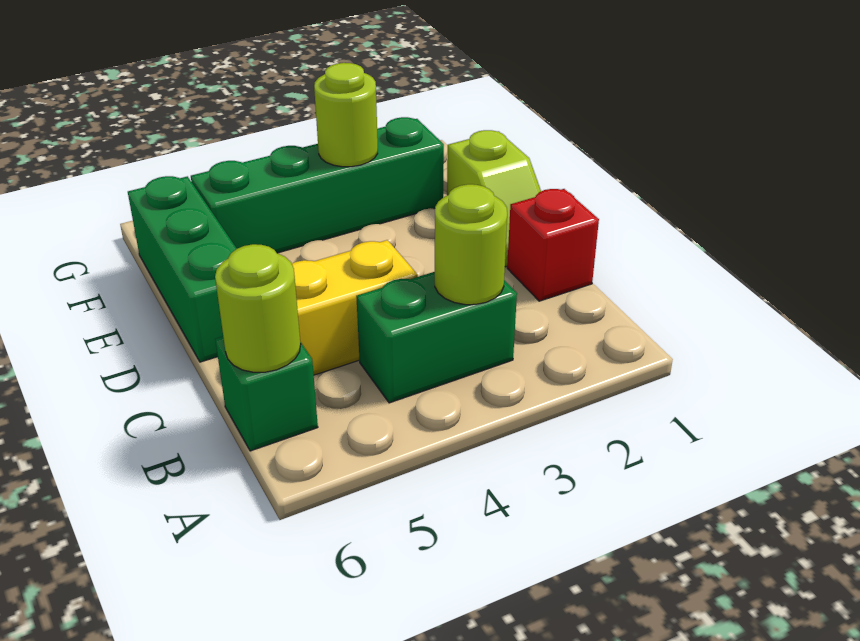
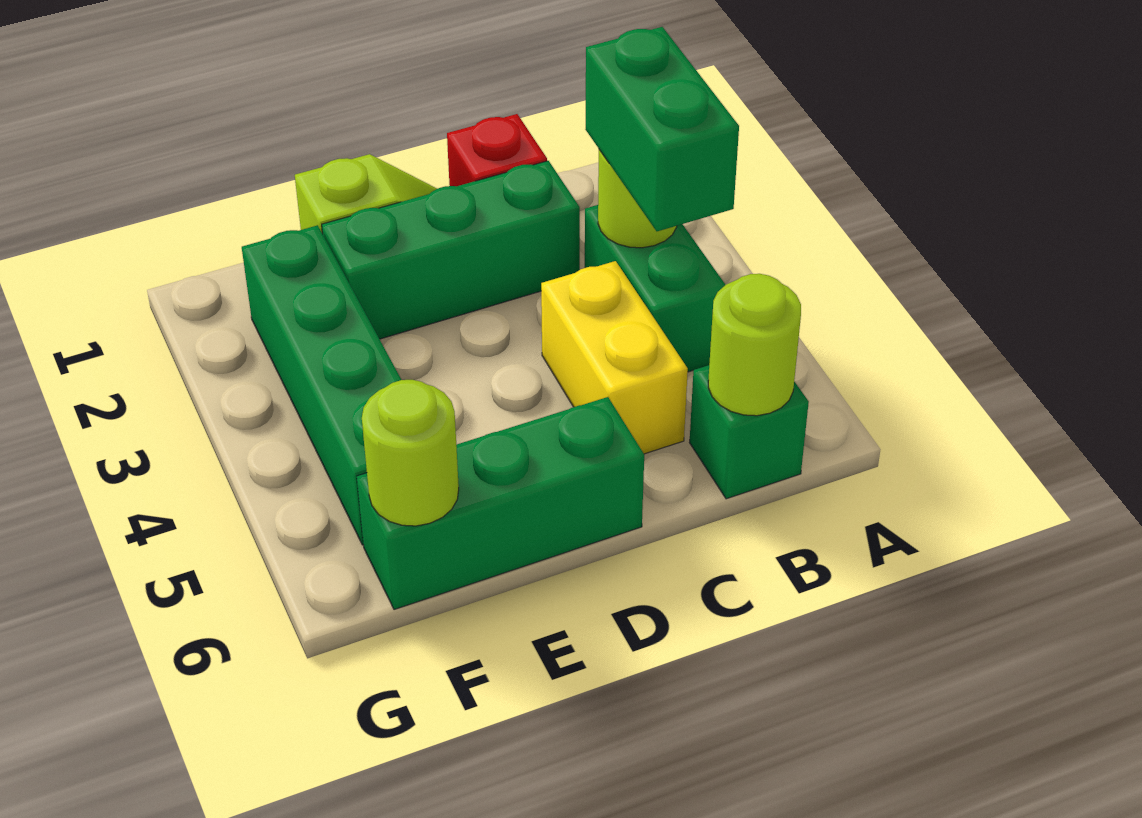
none -> green brick B3:B4 level 3
none -> green brick C2:E2 level 1
lime round brick F3 level 2 -> lime round brick F6 level 2

